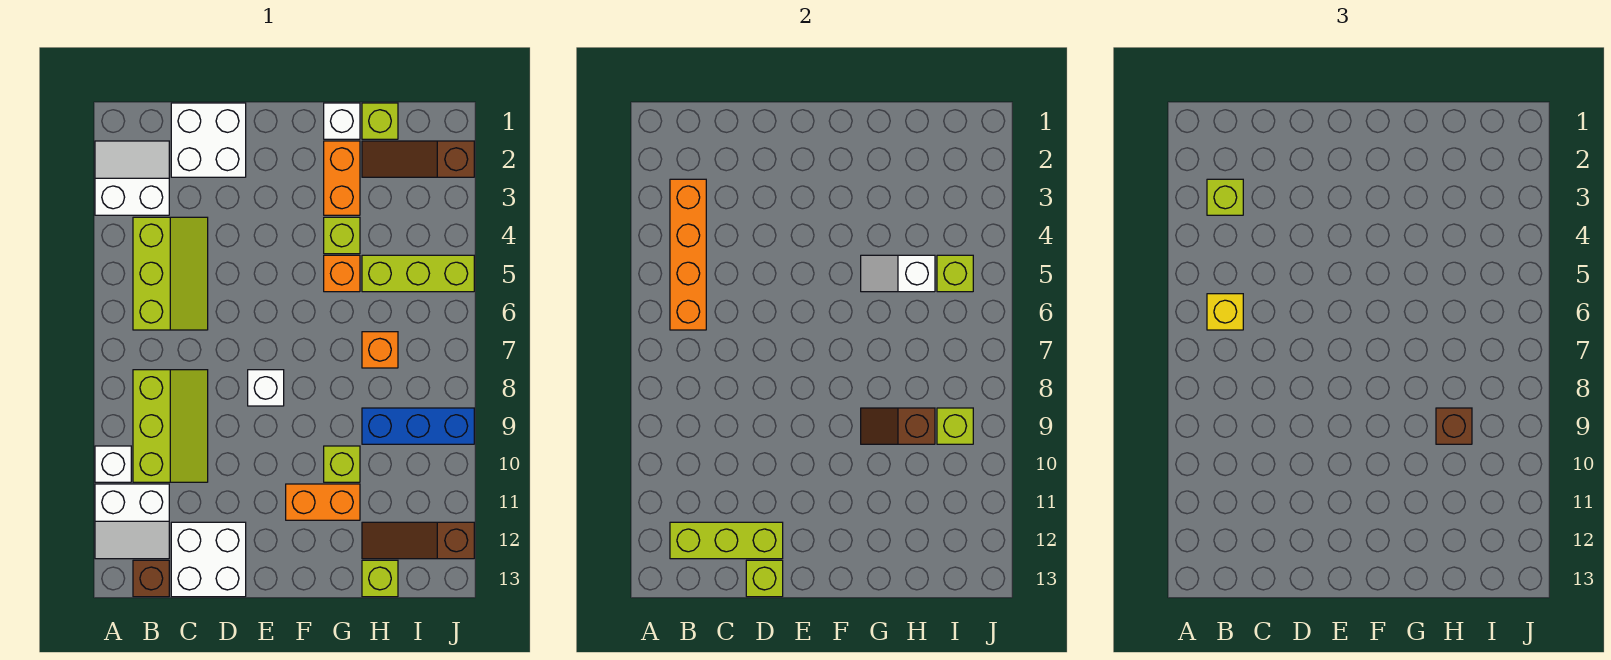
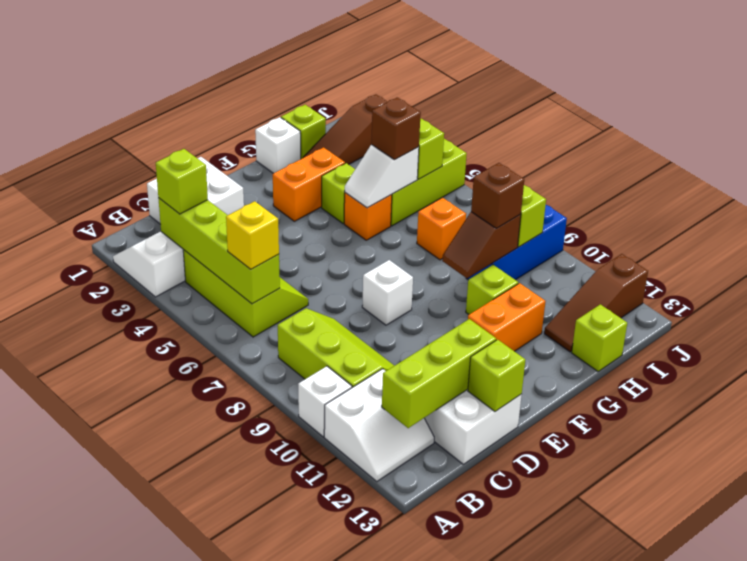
orange brick B3:B6 level 2 -> lime brick B3:B6 level 2
brown brick B13 level 1 -> brown brick H5 level 3
orange brick G2:G3 level 1 -> orange brick F3:G3 level 1

